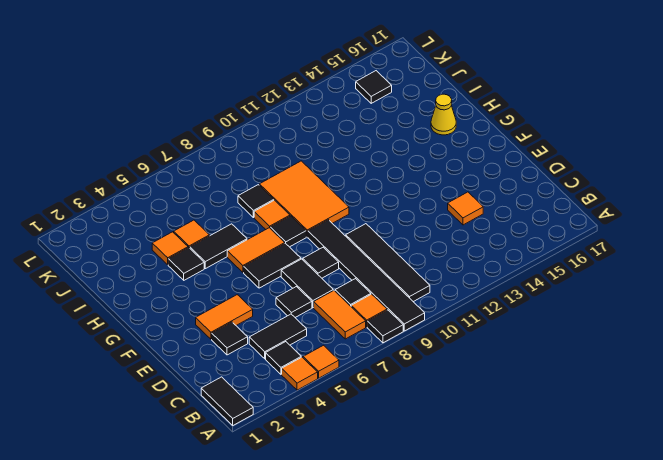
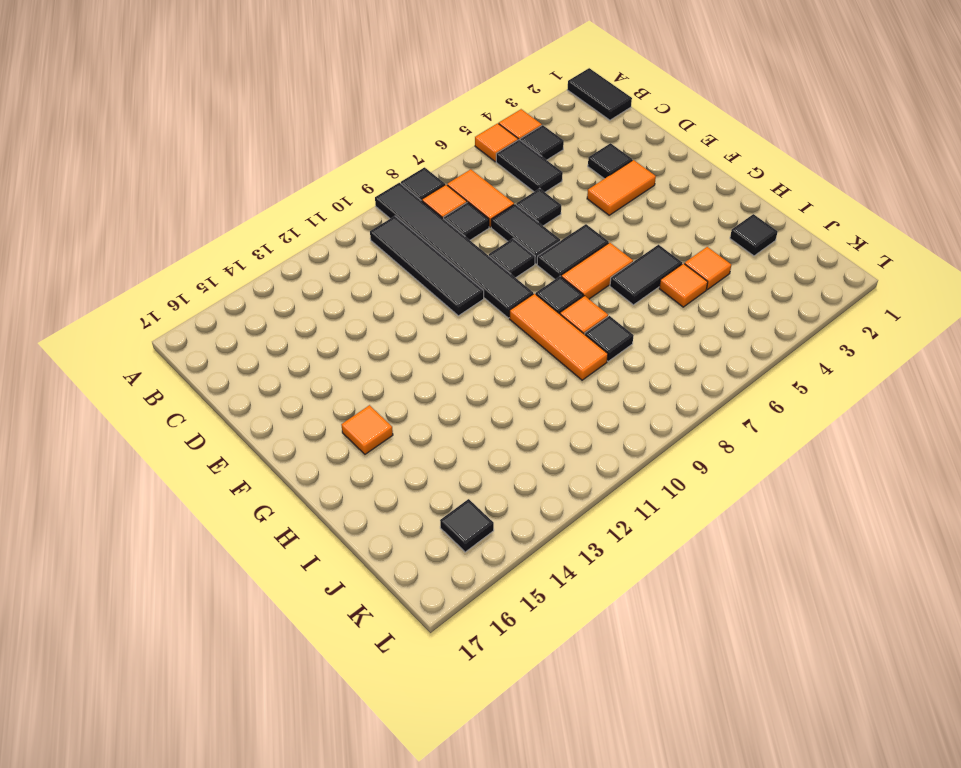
black tile C4:C5 level 1 -> black tile B5:C5 level 1
orange tile D14 level 1 -> orange tile G15 level 1
orange tile G9:I10 level 1 -> orange tile G9:I9 level 1
black tile H4 level 1 -> black tile I2 level 1
yellow cone H16 level 1 -> none

